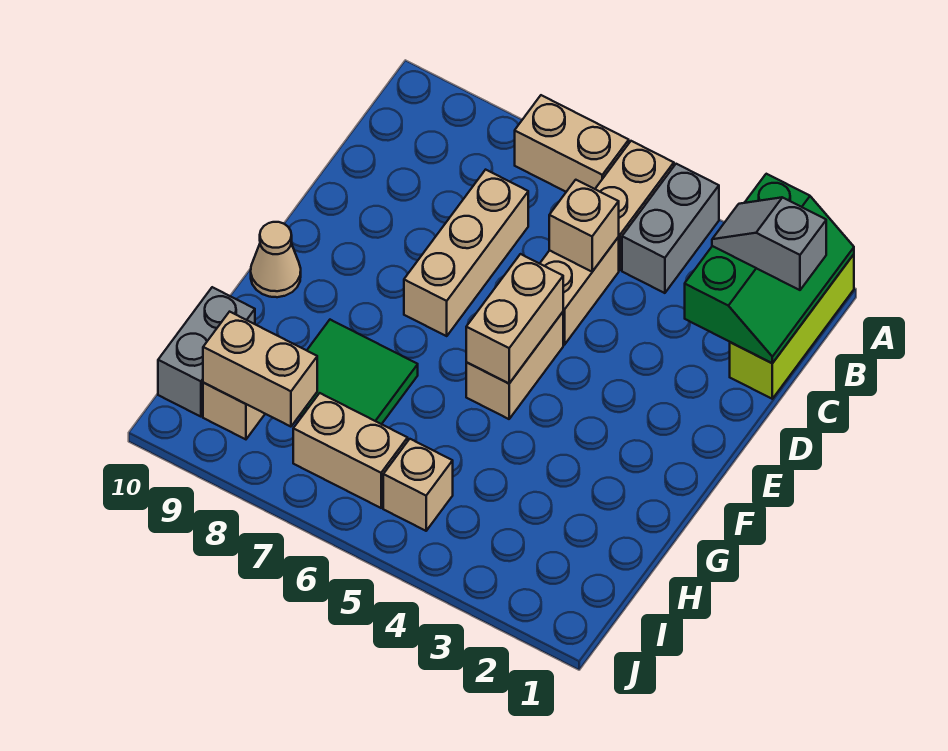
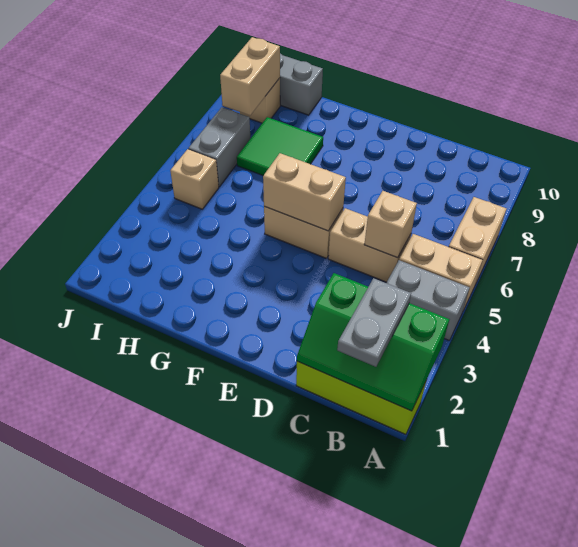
grey slope B1:B2 level 3 top 1 -> grey plate B1:B2 level 3
tan brick C7:E7 level 1 -> none
tan cone F10 level 1 -> none
tan brick I6:I7 level 1 -> grey brick I6:I7 level 1

